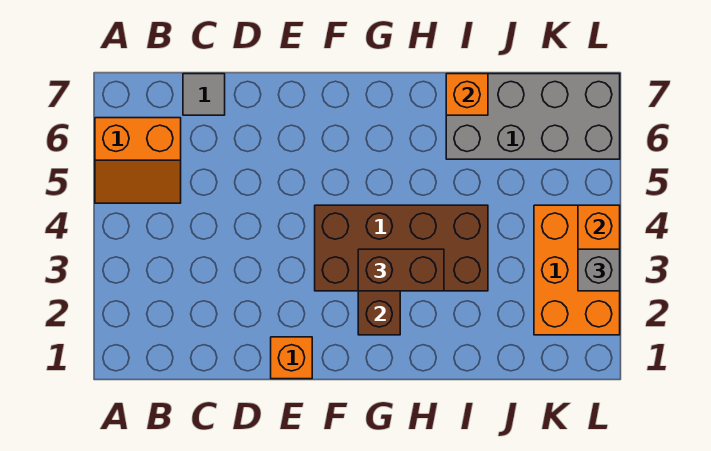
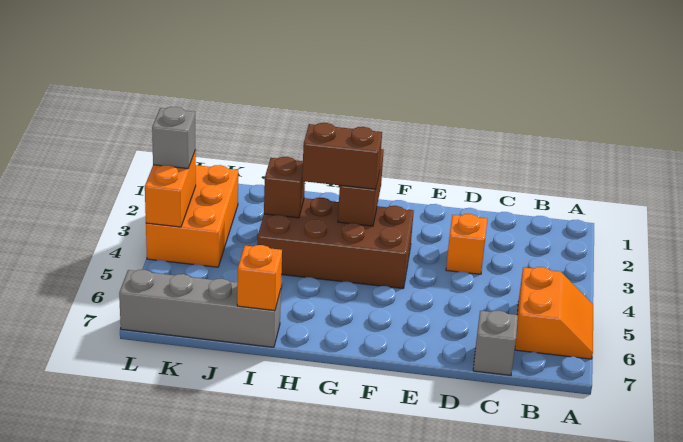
orange slope A5:B6 level 1 top 6 -> orange slope A5:B6 level 1 top B
grey tile C7 level 1 -> grey brick C7 level 1
orange brick E1 level 1 -> orange brick D3 level 1
none -> brown brick I3 level 2
grey brick I6:L7 level 1 -> grey brick I7:L7 level 1

